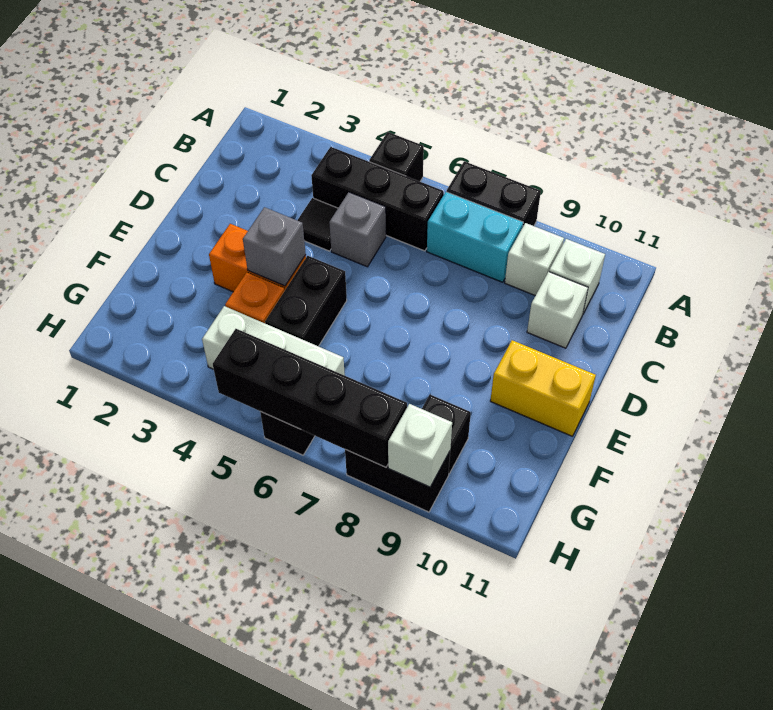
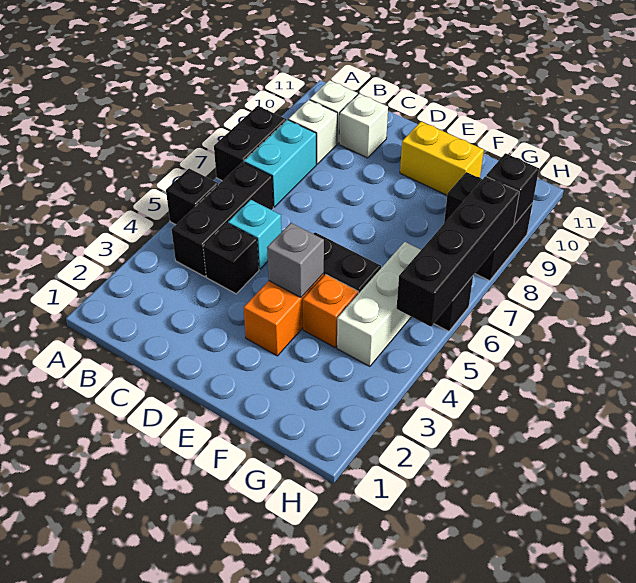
black tile C4 level 1 -> black brick C4 level 1
grey brick C5 level 1 -> cyan brick C5 level 1
yellow brick E10:E11 level 1 -> yellow brick E10:F10 level 1
white brick H9 level 2 -> black brick H9 level 2

